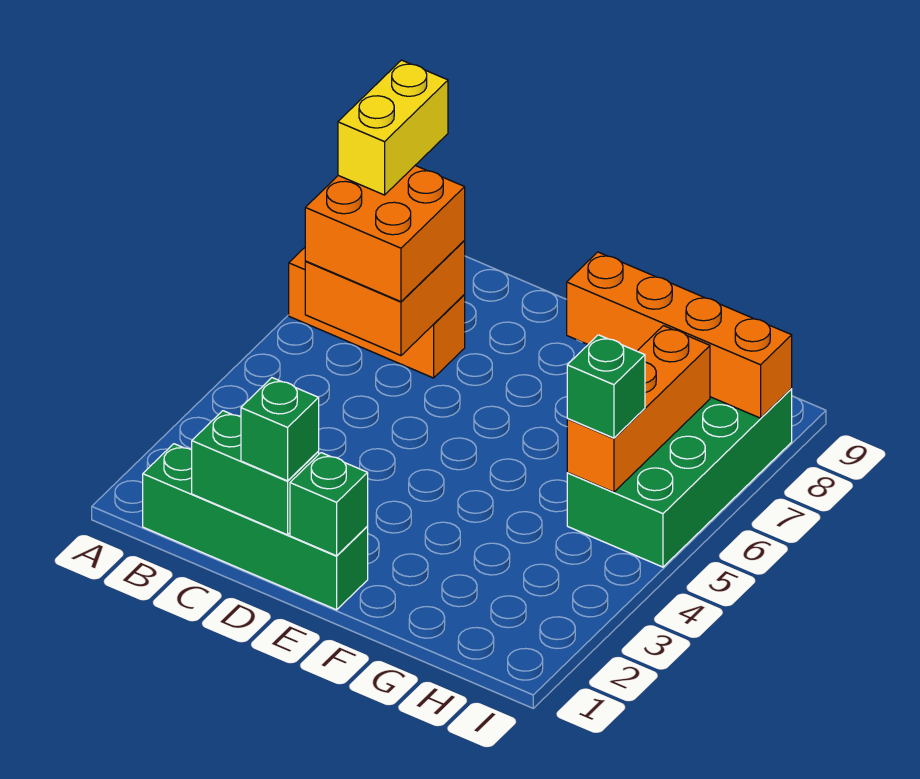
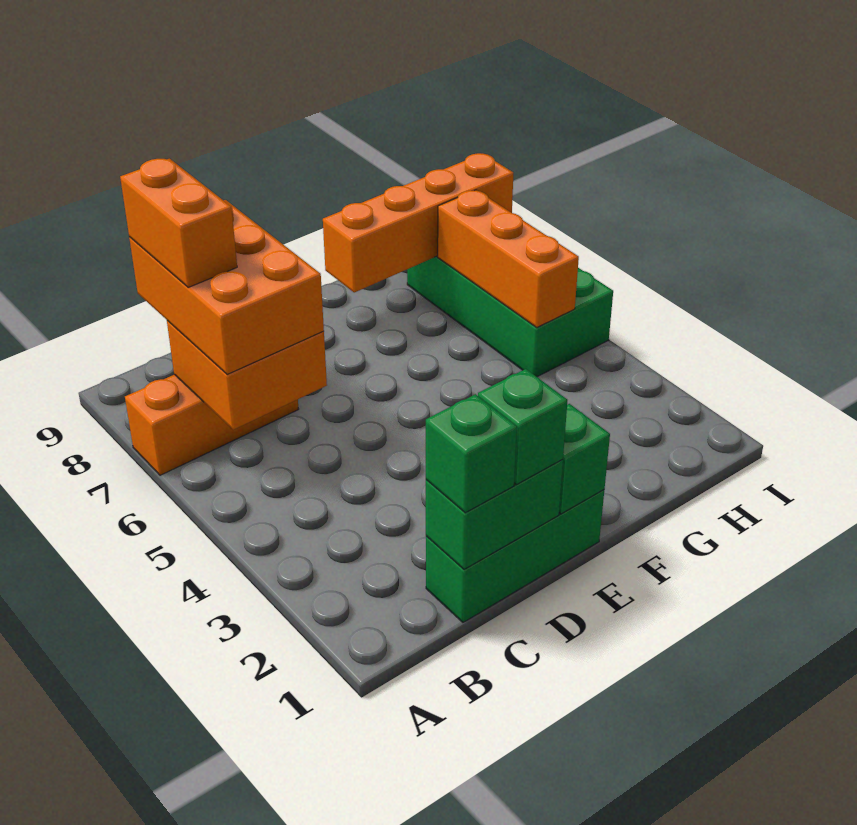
green brick B1:E1 level 1 -> green brick C1:E1 level 1
orange brick B6:C7 level 3 -> orange brick B6:C8 level 3
yellow brick B7:B8 level 4 -> orange brick B7:B8 level 4
green brick H5 level 3 -> green brick C1 level 3

